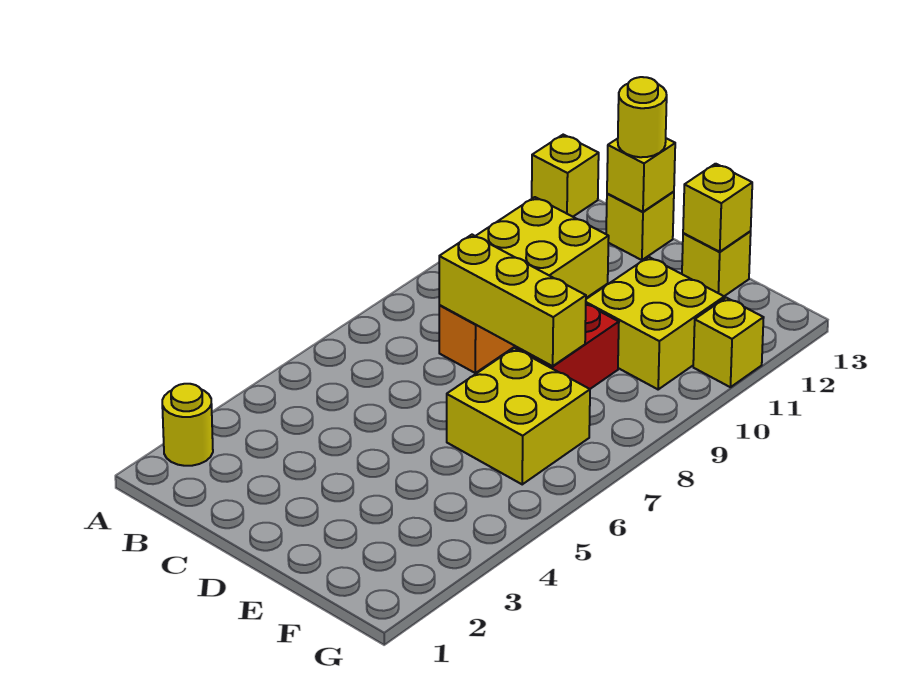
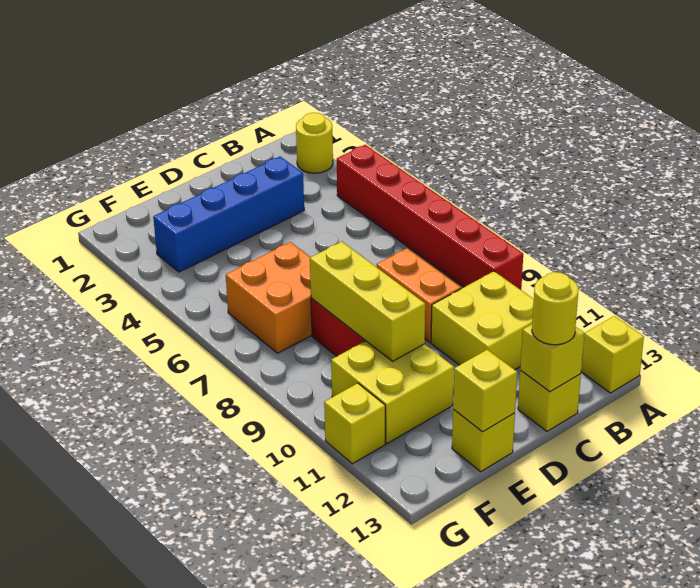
none -> red brick A4:A9 level 1
none -> blue brick C3:F3 level 1
yellow brick C8:E8 level 2 -> yellow brick E8:E10 level 2
yellow brick E6:F7 level 1 -> orange brick E6:F7 level 1

